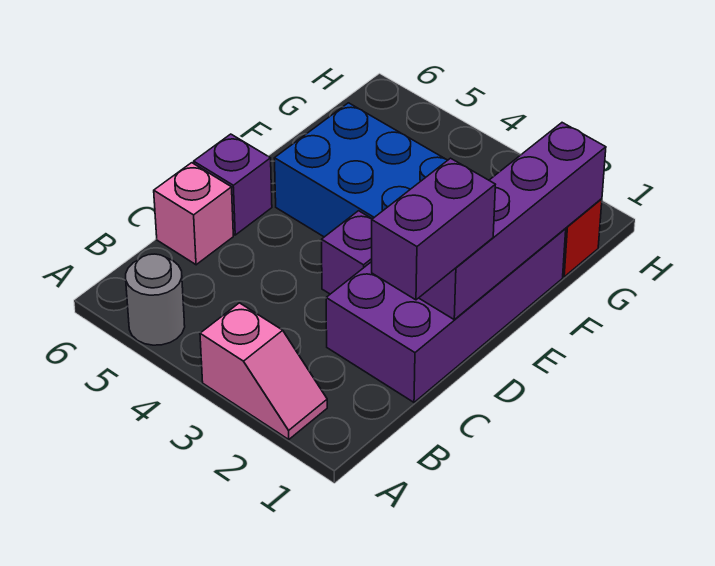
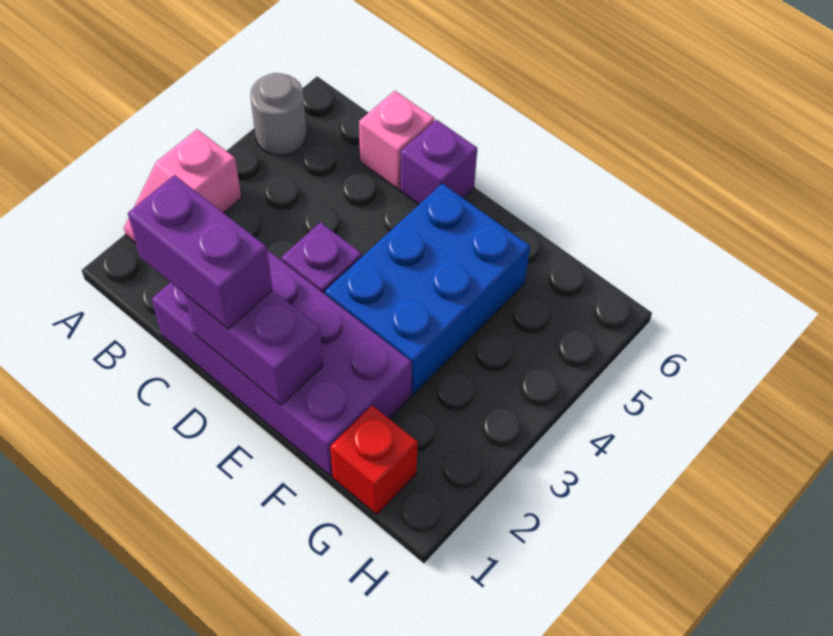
purple brick D1:G1 level 2 -> purple brick D1:E1 level 2

